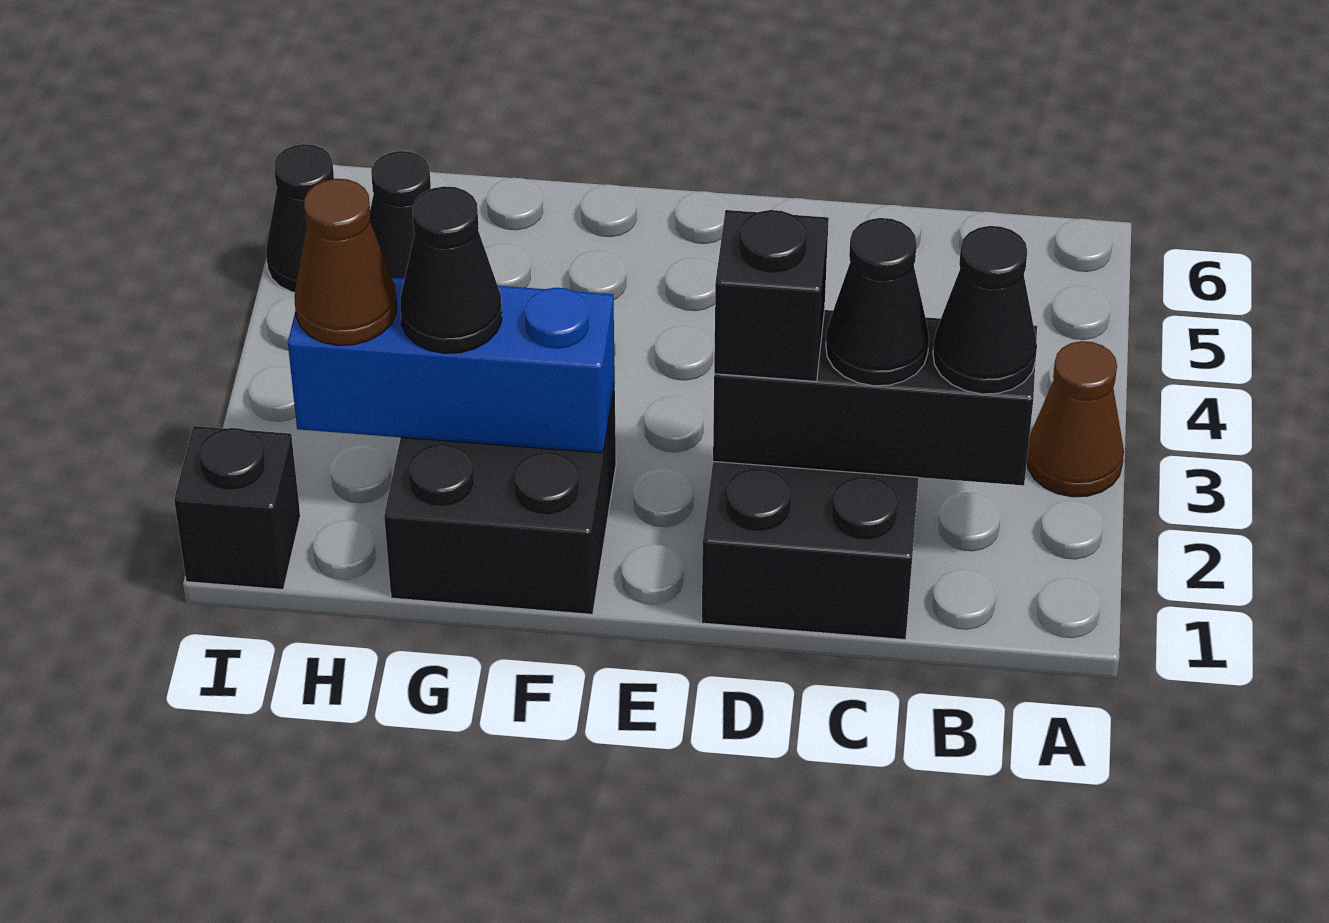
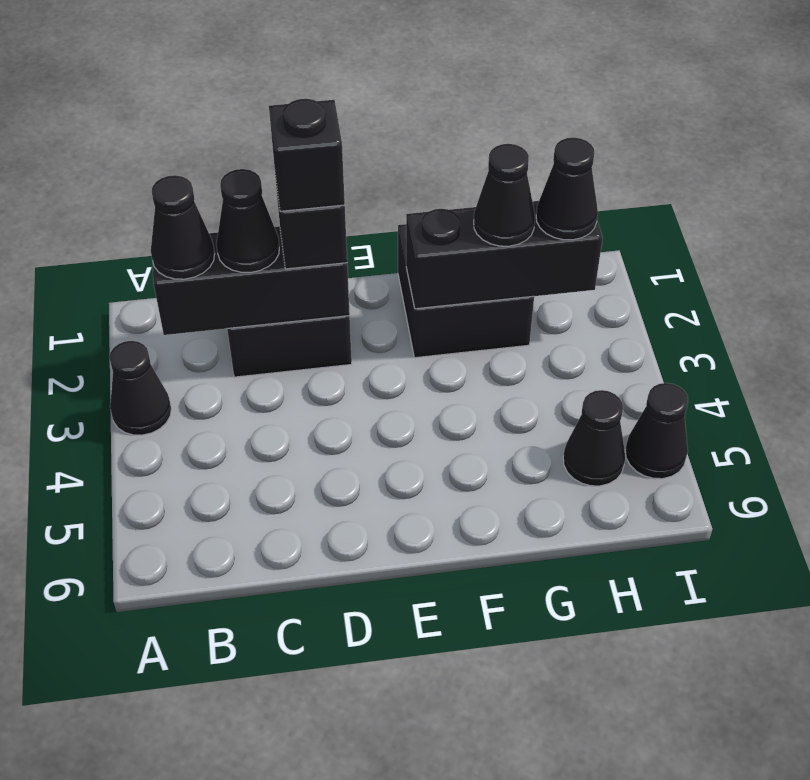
brown cone A3 level 1 -> black cone A3 level 1
blue brick F2:H2 level 2 -> black brick F2:H2 level 2
brown cone H2 level 3 -> black cone H2 level 3
black brick I1 level 1 -> black brick D2 level 4

